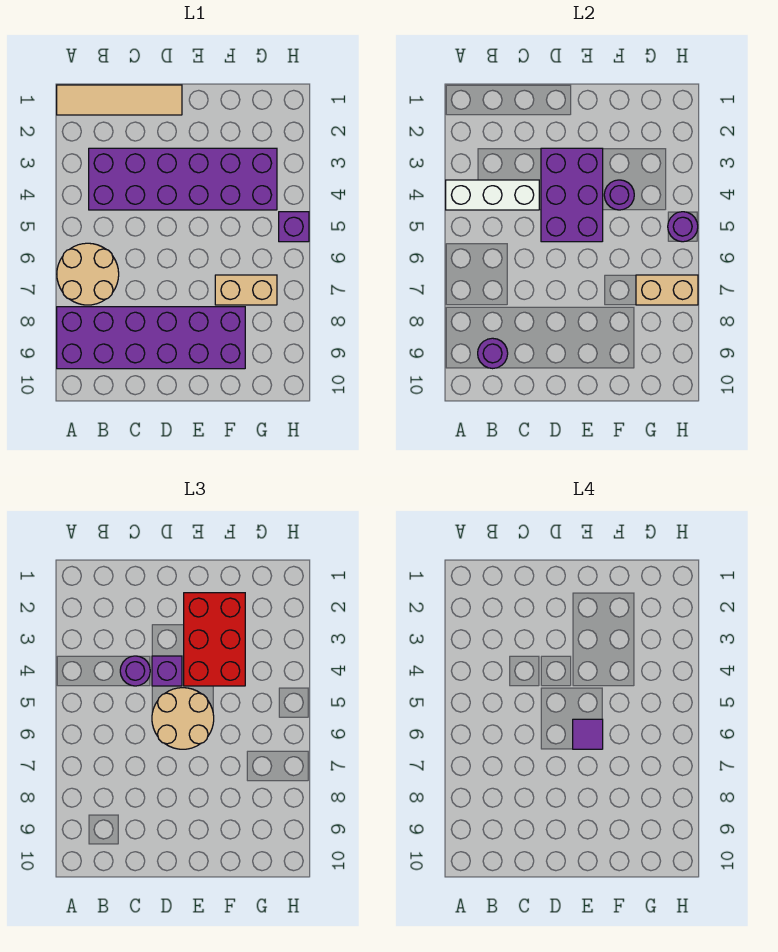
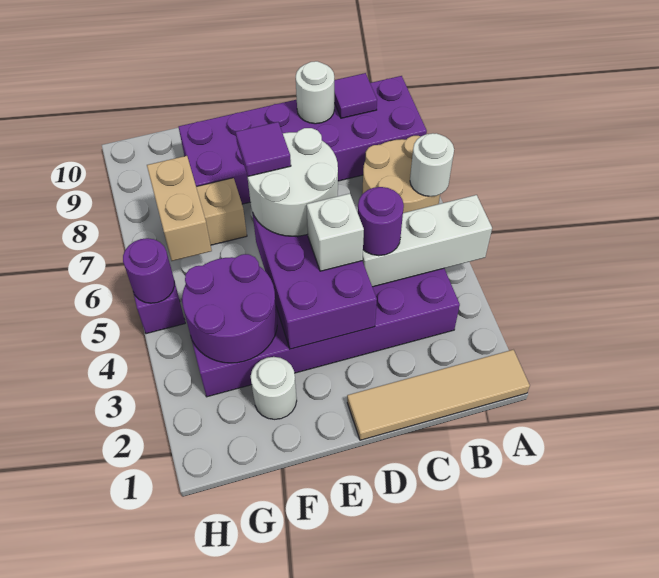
none -> white round brick A6 level 2
purple round brick B9 level 2 -> purple tile B9 level 2
none -> white round brick C9 level 2
purple brick D4 level 3 -> white brick D4 level 3
tan round brick D5:E6 level 3 -> white round brick D5:E6 level 3
red brick E2:F4 level 3 -> none
none -> white round brick F2 level 1
purple round brick F4 level 2 -> purple round brick F3:G4 level 2
tan brick G7:H7 level 2 -> tan brick G6:G7 level 2

